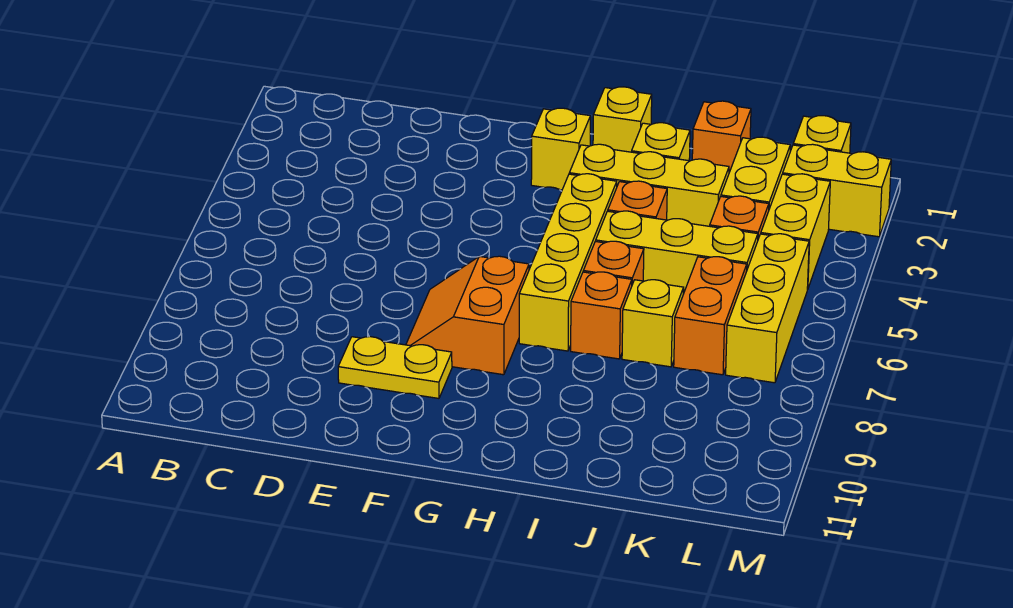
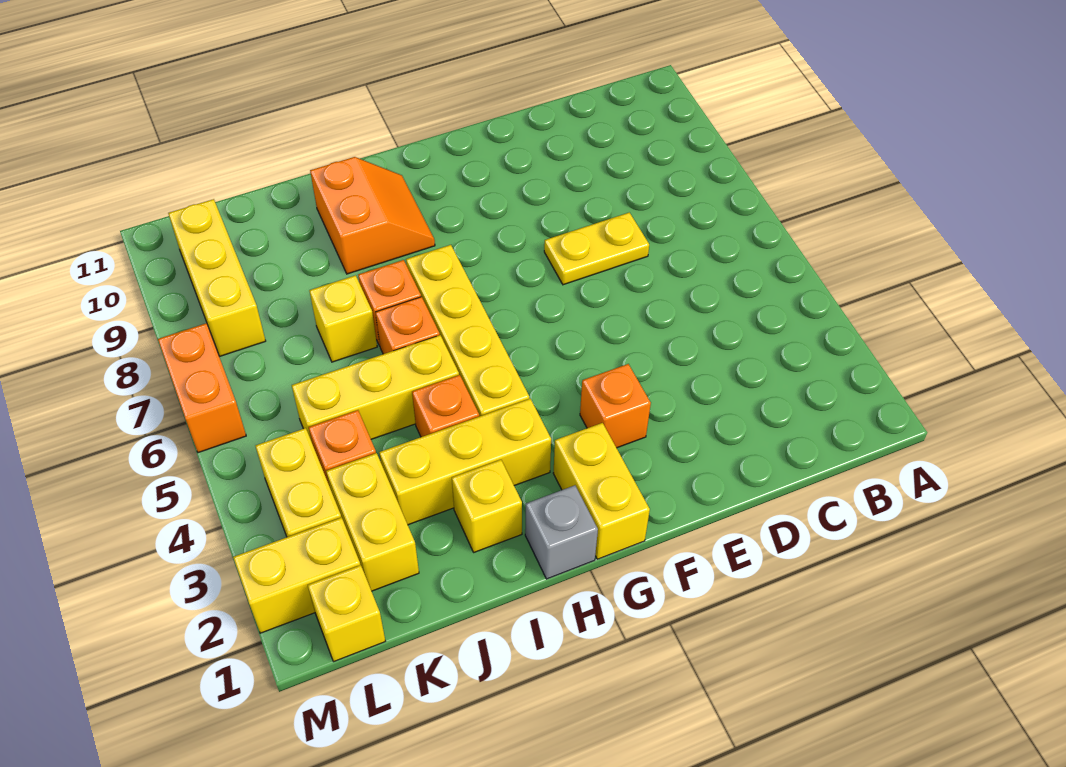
yellow plate E9:F9 level 1 -> yellow plate D7:E7 level 1
orange slope F7:G8 level 1 top G -> orange slope H9:I10 level 1 top I
yellow brick G2 level 1 -> yellow brick G1:G2 level 1
yellow brick H1 level 1 -> grey brick H1 level 1
orange brick J1 level 1 -> orange brick F3 level 1
orange brick K6:K7 level 1 -> orange brick M6:M7 level 1
yellow brick L5:L7 level 1 -> yellow brick L8:L10 level 1

